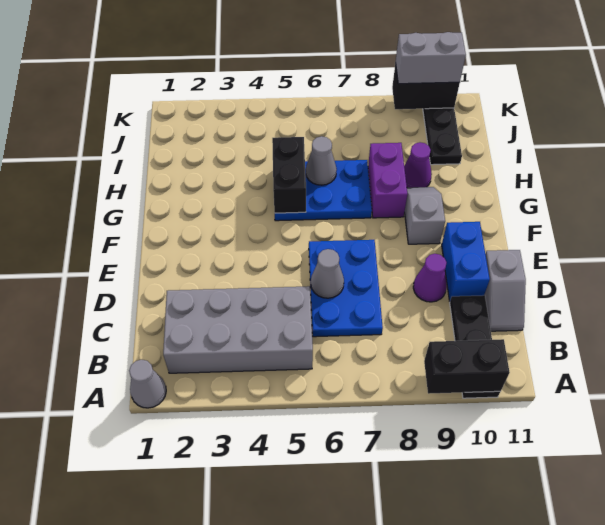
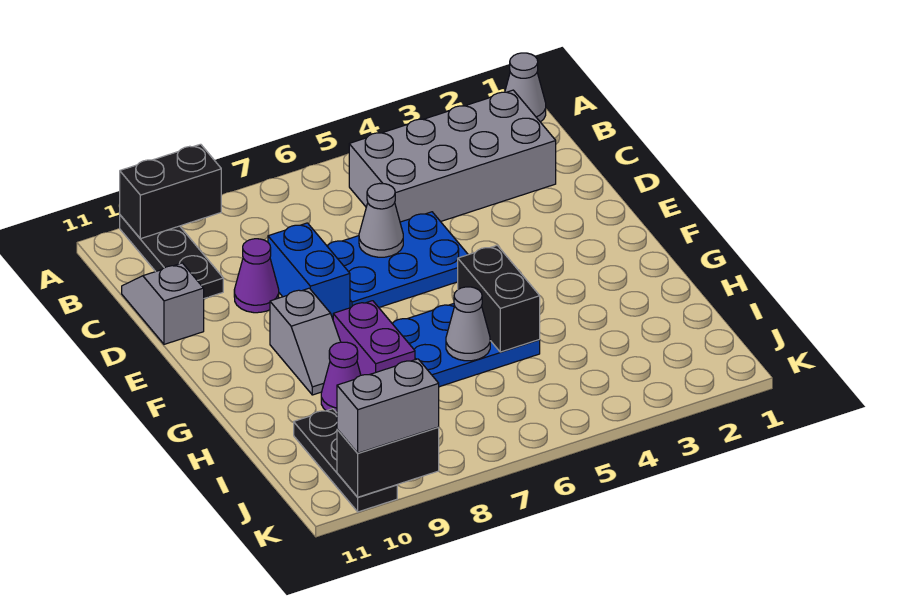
blue plate C6:E7 level 1 -> blue plate D5:E7 level 1
blue brick D10:E10 level 1 -> blue brick D8:E8 level 1

